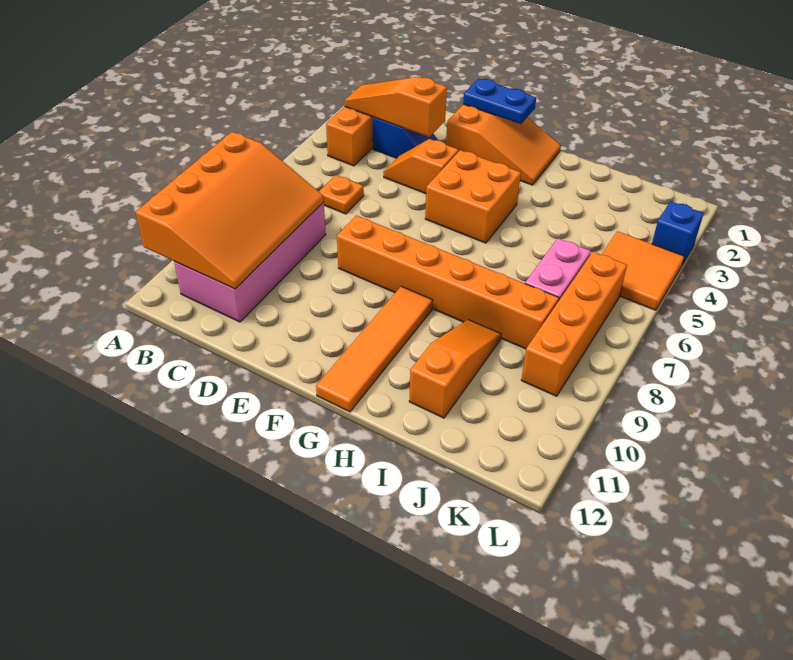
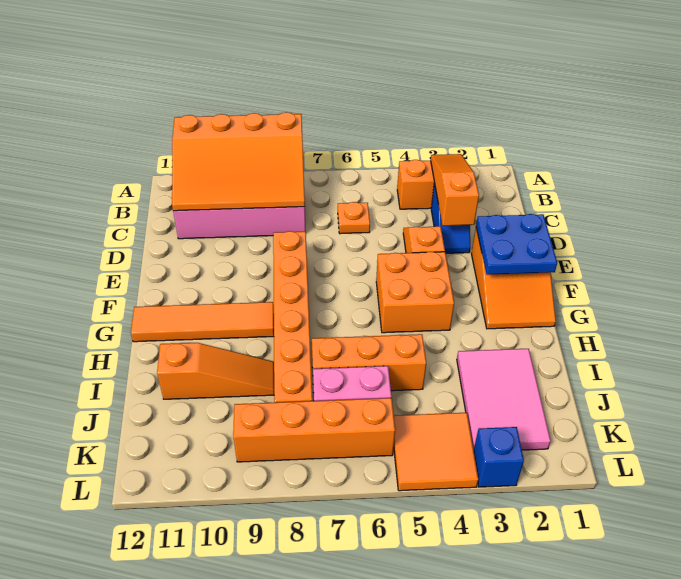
blue plate E1:F1 level 2 -> blue plate E1:F2 level 2
none -> pink tile I2:K3 level 1
none -> orange brick I5:I7 level 1

